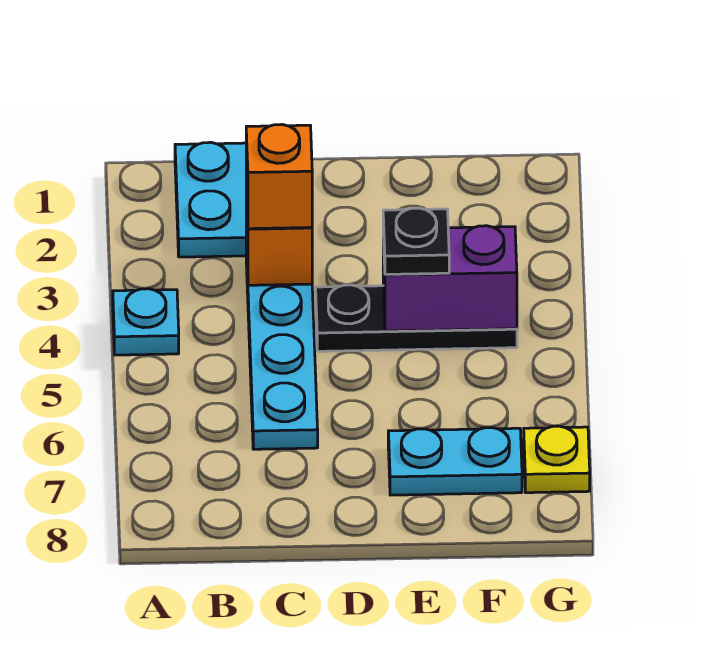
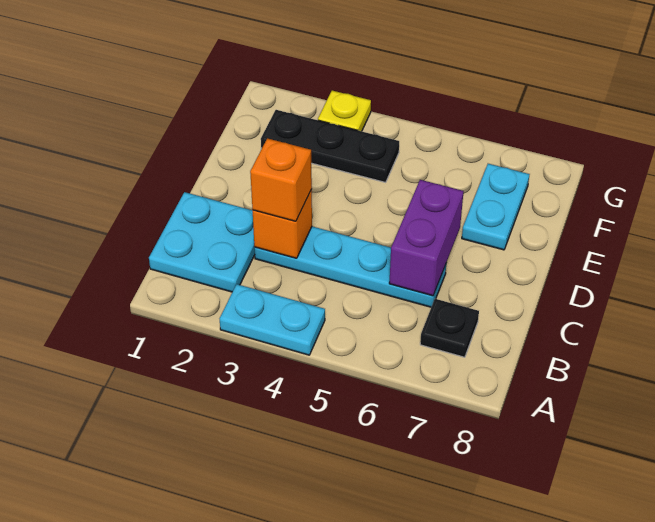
cyan plate A4 level 1 -> cyan plate A3:A4 level 1
black plate D4:F4 level 1 -> black plate F2:F4 level 1
purple brick E4:F4 level 2 -> purple brick C6:D6 level 2
black plate E4 level 3 -> black plate B7 level 1
yellow plate G7 level 1 -> yellow plate G3 level 1

